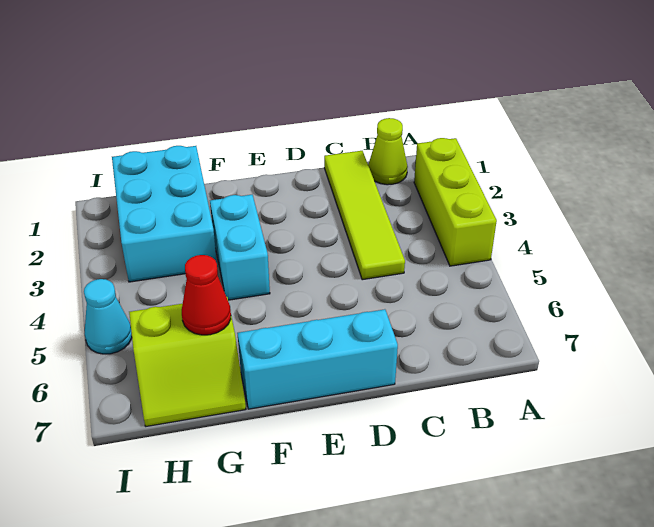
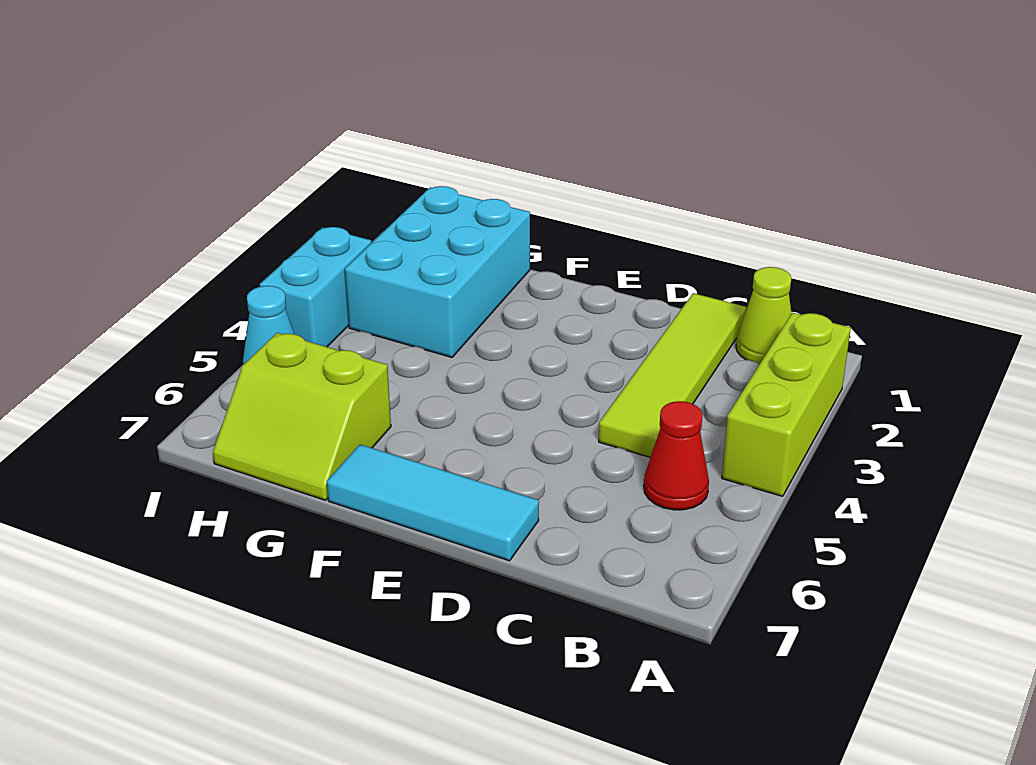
cyan brick D7:F7 level 1 -> cyan tile D7:F7 level 1
cyan brick F3:F4 level 1 -> cyan brick I3:I4 level 1
red cone G6 level 2 -> red cone B5 level 1

